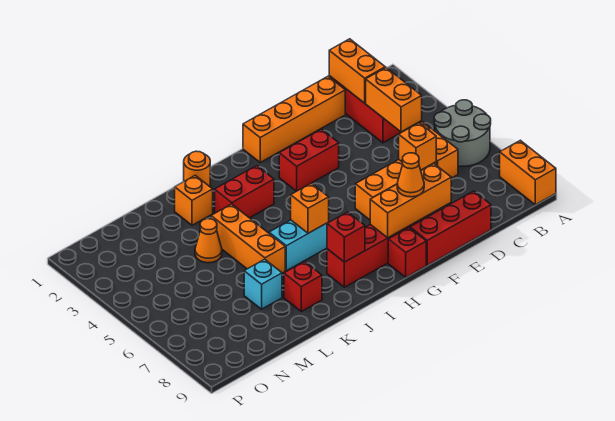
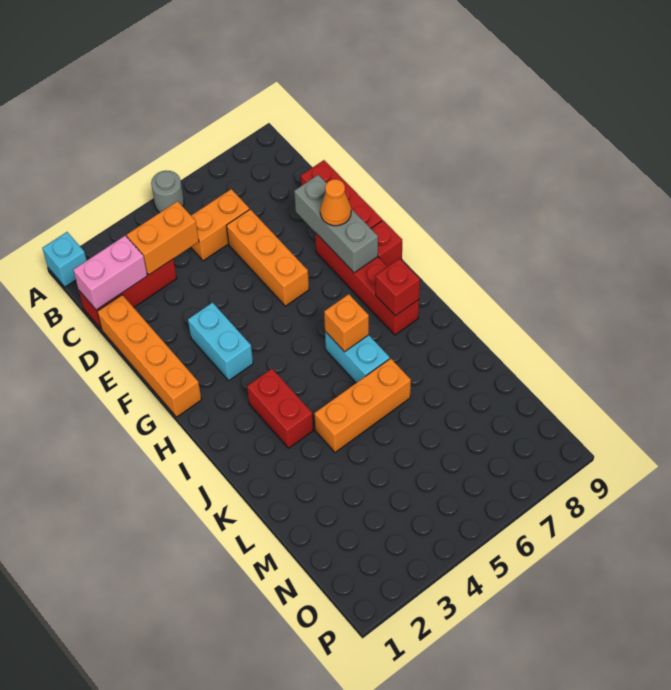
grey round brick A5:B6 level 1 -> grey round brick A5 level 1
orange brick A8:A9 level 1 -> none
orange brick C1:C2 level 2 -> pink brick C1:C2 level 2
orange brick D6 level 2 -> none
orange brick E8:G8 level 2 -> grey brick E8:G8 level 2
red brick F3:G3 level 1 -> cyan brick F3:G3 level 1
orange round brick J1 level 1 -> none
orange brick K2 level 1 -> none
red brick K8 level 1 -> none
orange cone L4 level 1 -> none
cyan brick L7 level 1 -> cyan brick A1 level 1

